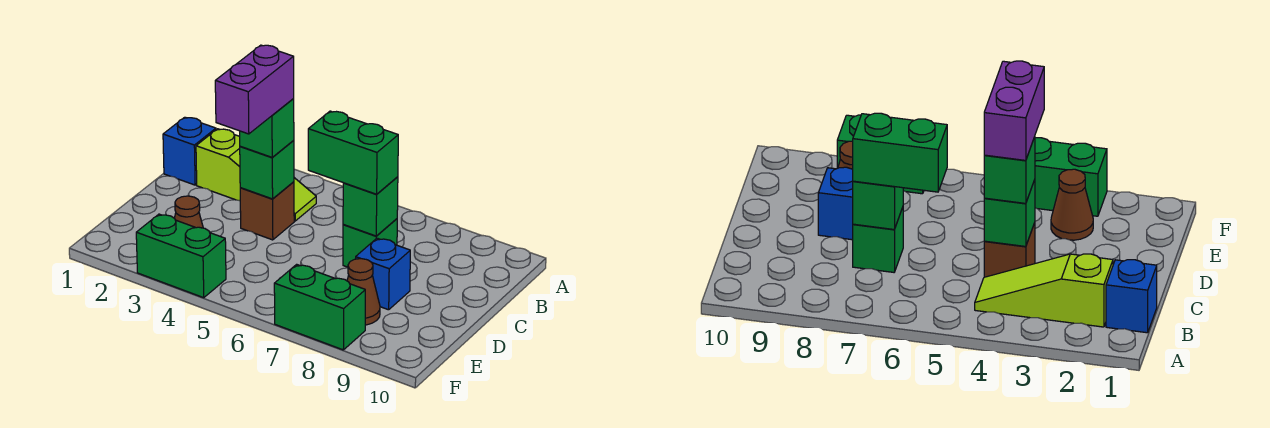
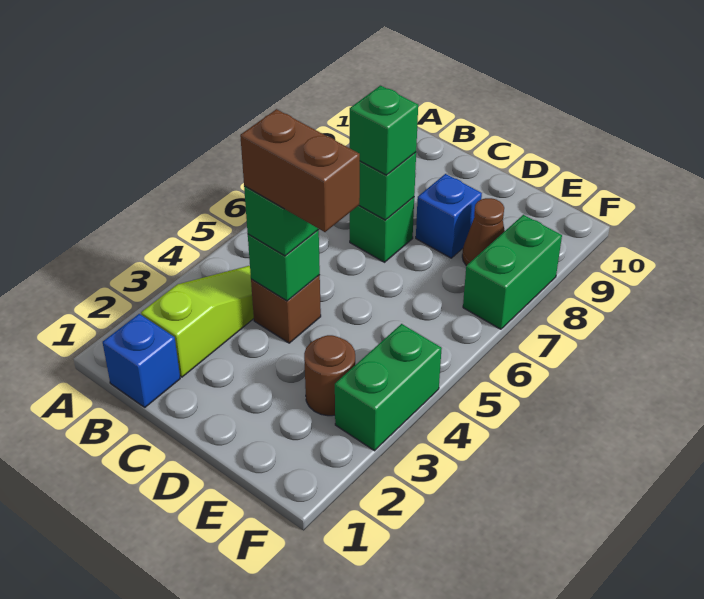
purple brick C4:D4 level 4 -> brown brick C4:D4 level 4
green brick C6:C7 level 3 -> green brick C7 level 3
brown cone E3 level 1 -> brown round brick E3 level 1

